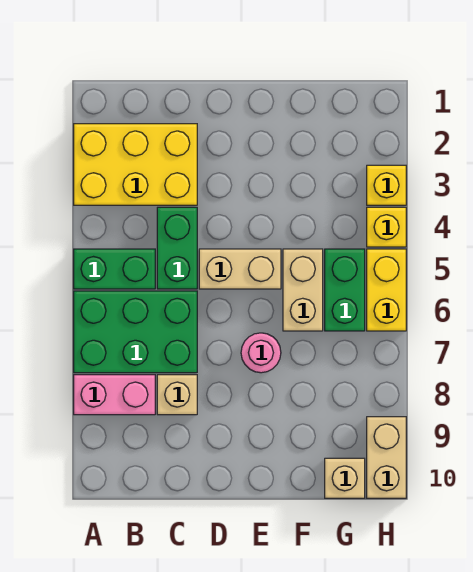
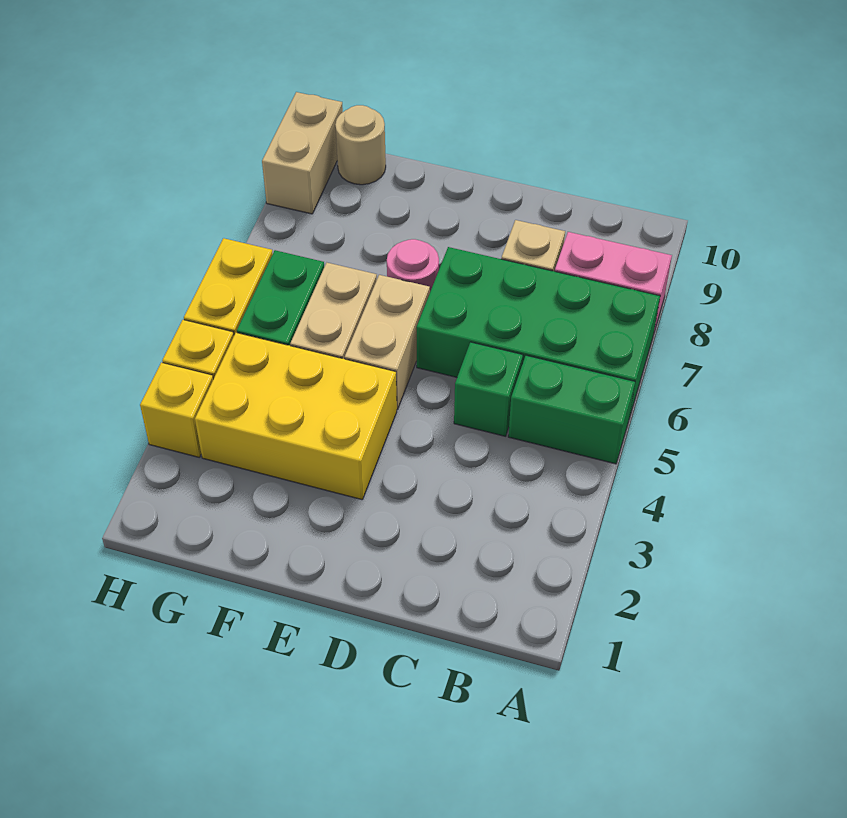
yellow brick A2:C3 level 1 -> yellow brick E3:G4 level 1
green brick A6:C7 level 1 -> green brick A6:D7 level 1
green brick C4:C5 level 1 -> green brick C5 level 1
tan brick D5:E5 level 1 -> tan brick E5:E6 level 1
tan brick G10 level 1 -> tan round brick G10 level 1

